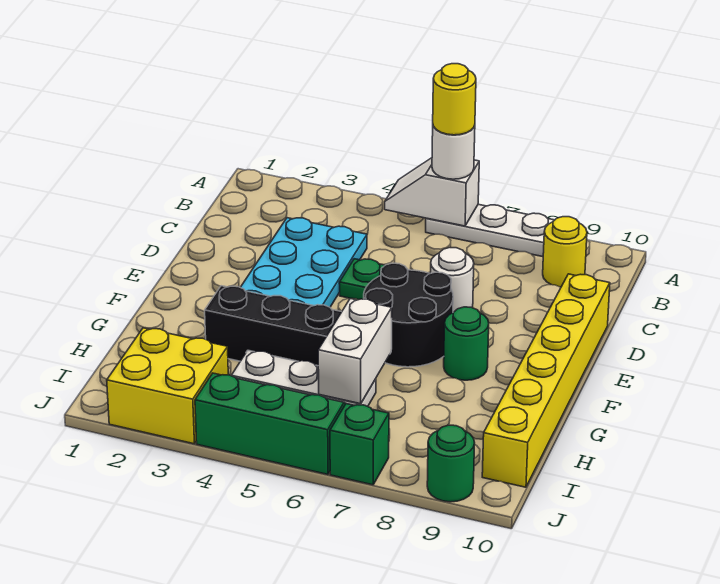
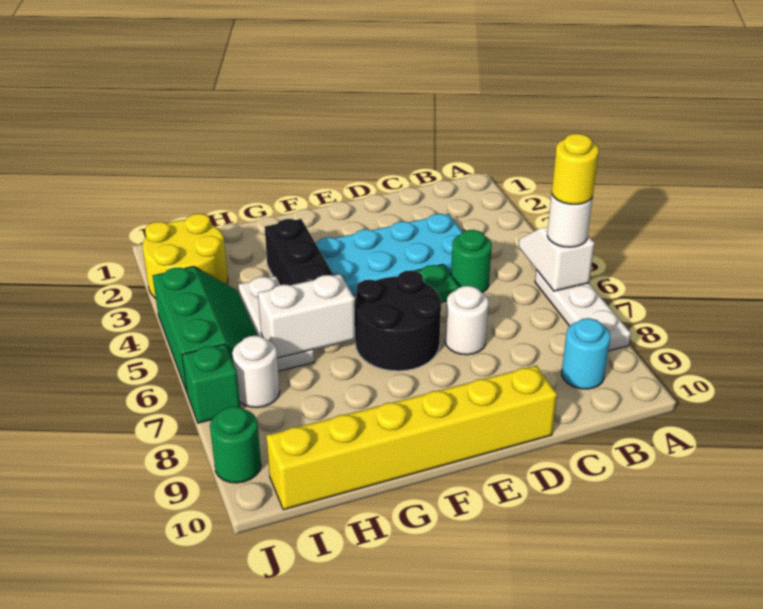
yellow round brick B9 level 1 -> cyan round brick B9 level 1
green round brick F8 level 1 -> green round brick C5 level 1
yellow brick I2:J3 level 1 -> yellow round brick I2:J3 level 1
none -> white round brick I7 level 1

